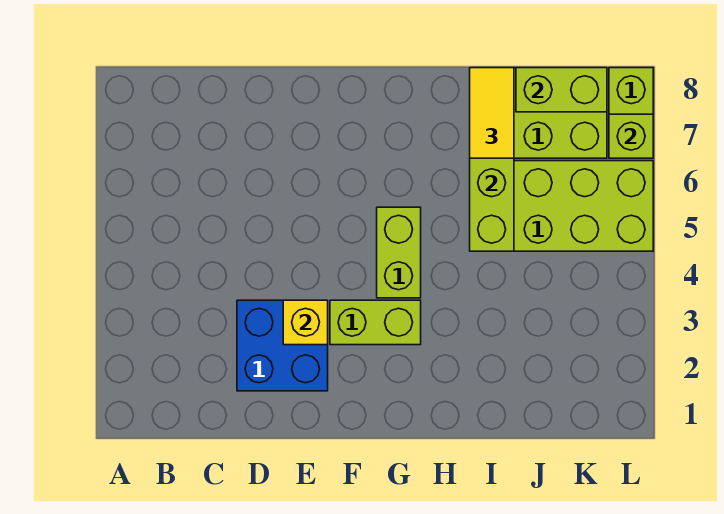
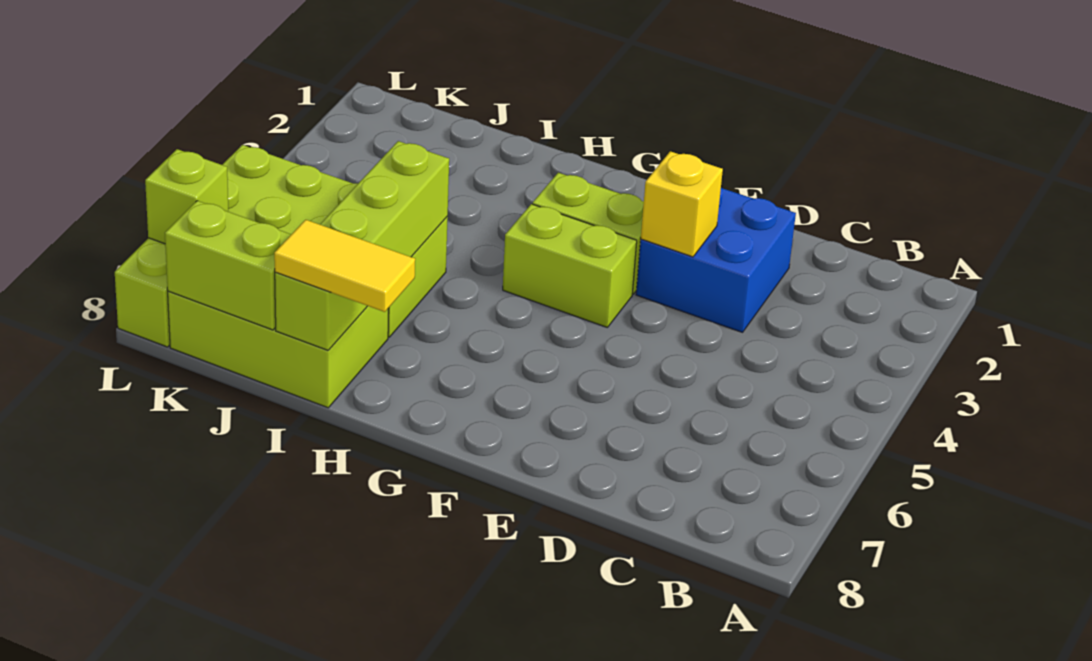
lime brick G4:G5 level 1 -> lime brick F4:G4 level 1
yellow tile I7:I8 level 3 -> yellow tile H8:I8 level 3

